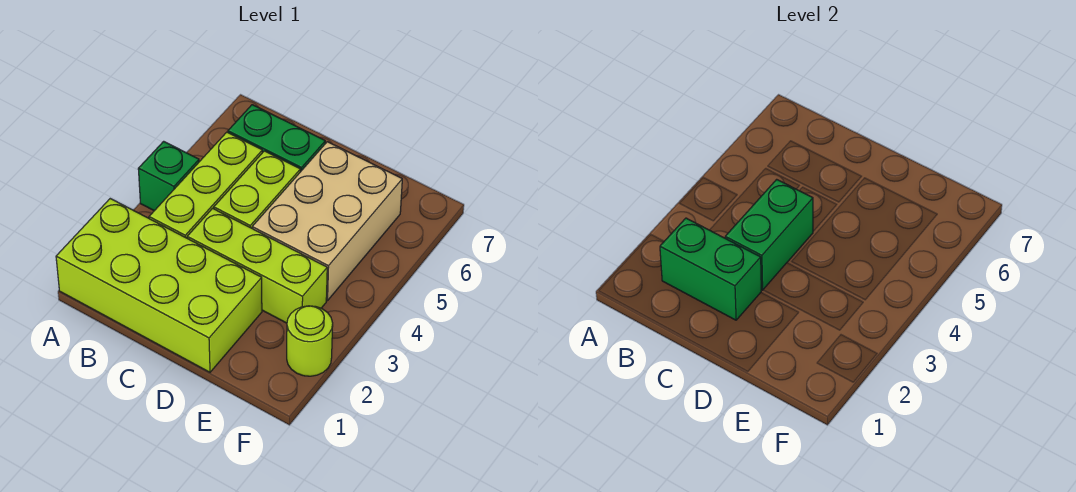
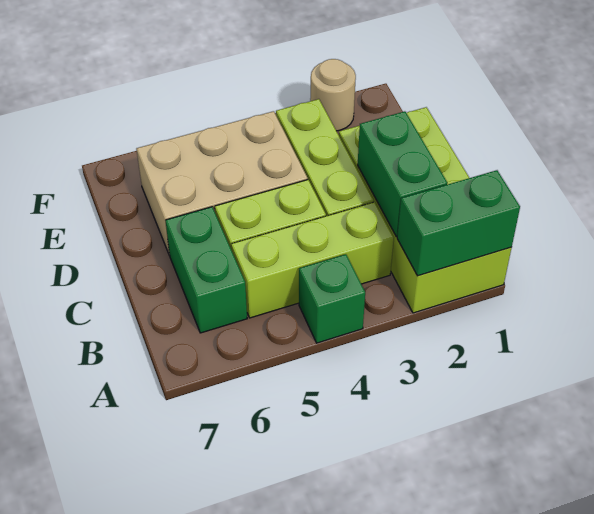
green brick C3:C4 level 2 -> green brick A1:A2 level 2
lime round brick F2 level 1 -> tan round brick F2 level 1

